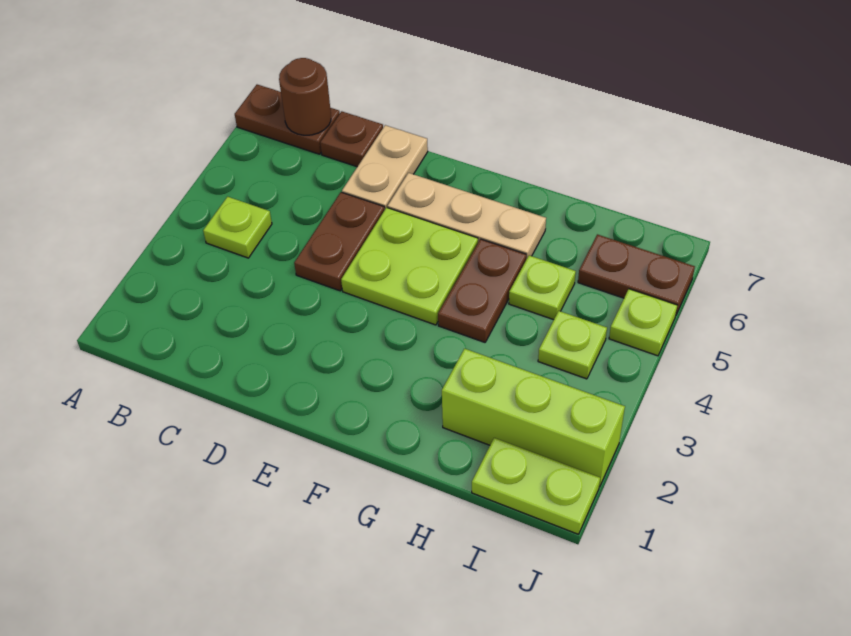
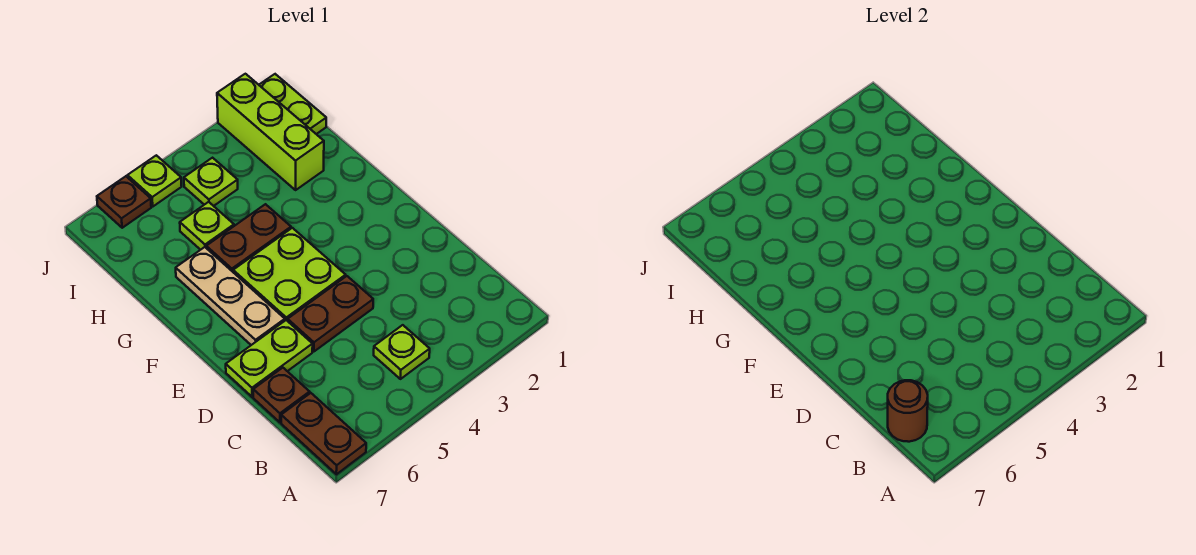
tan plate D6:D7 level 1 -> lime plate D6:D7 level 1
brown plate I6:J6 level 1 -> brown plate J6 level 1

